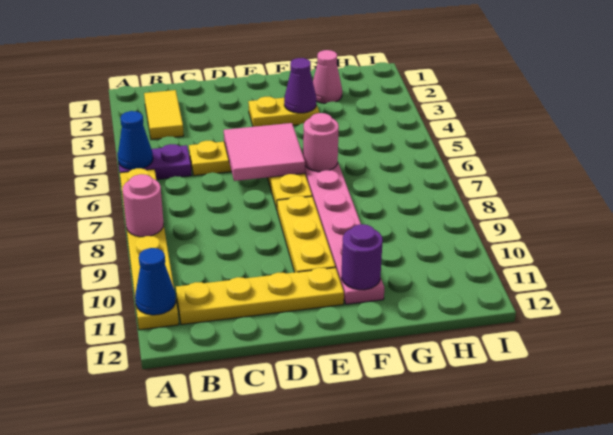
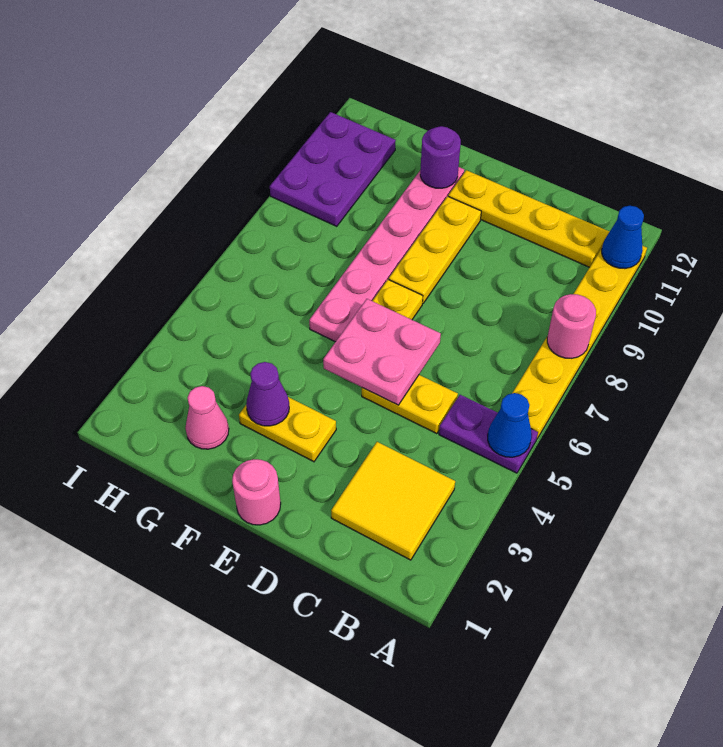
yellow tile B2:B3 level 1 -> yellow tile B2:C3 level 1
pink tile D5:E6 level 2 -> pink plate D5:E6 level 2
pink round brick F6 level 2 -> pink round brick E1 level 1
none -> purple plate H9:I11 level 1

